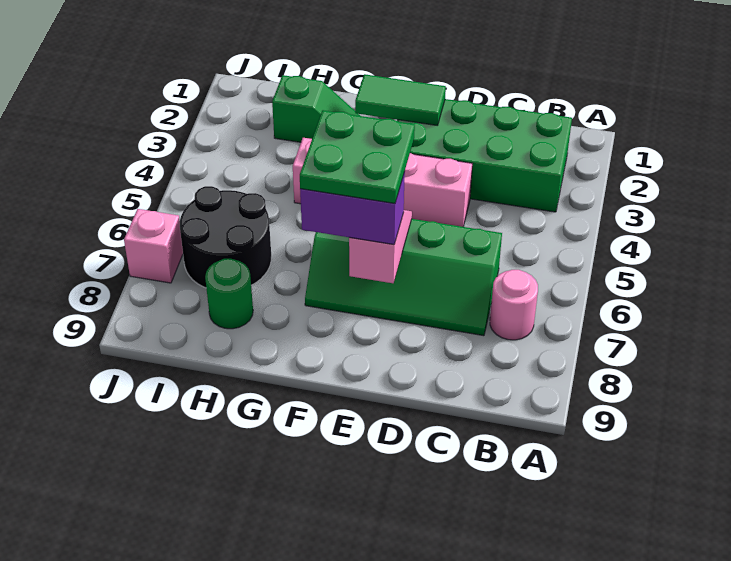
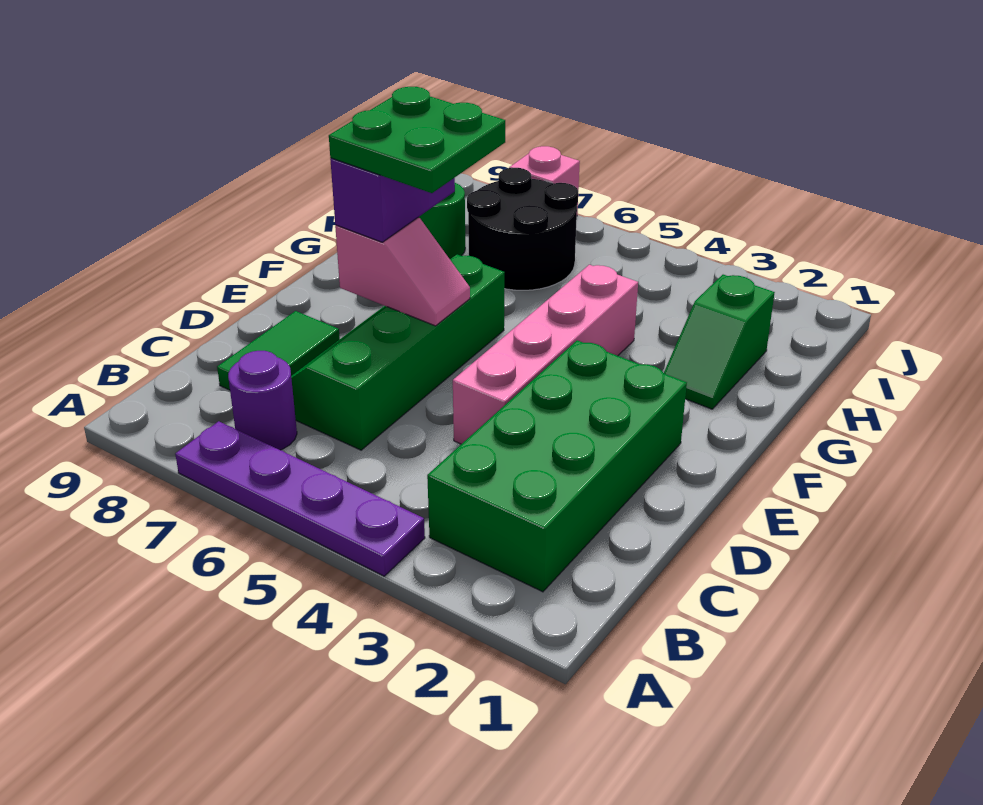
none -> purple plate A4:A7 level 1
pink round brick B7 level 1 -> purple round brick B7 level 1
green tile E2:F2 level 2 -> green tile C8:D8 level 1

